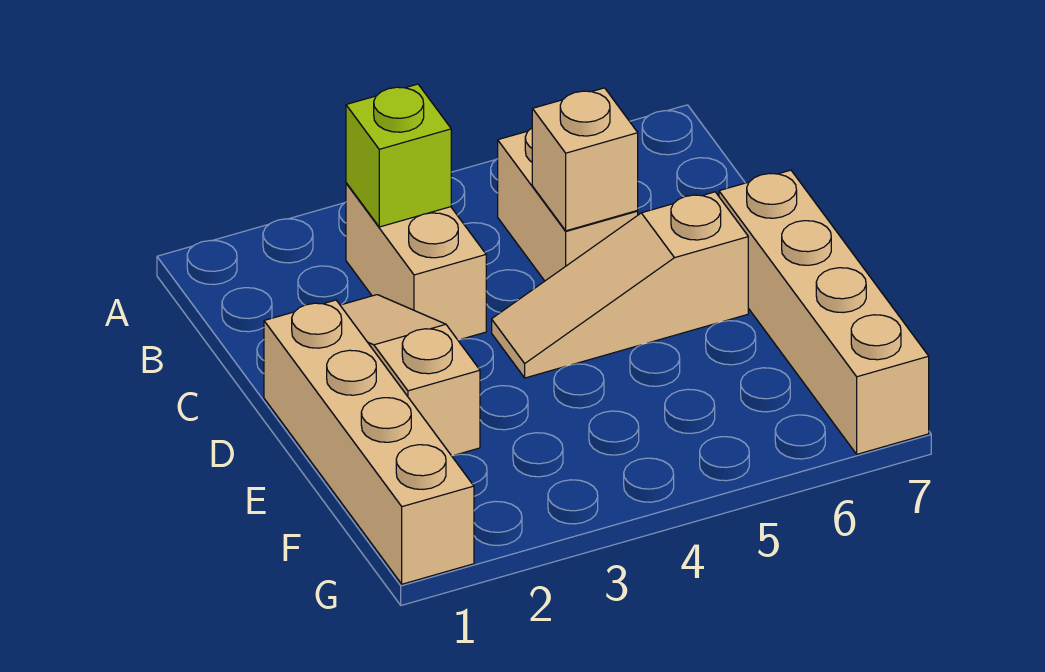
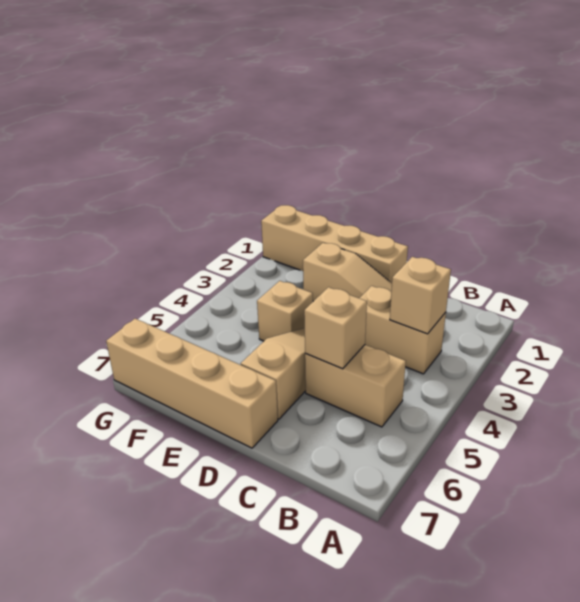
lime brick B3 level 2 -> tan brick B3 level 2
none -> tan brick E4 level 1

